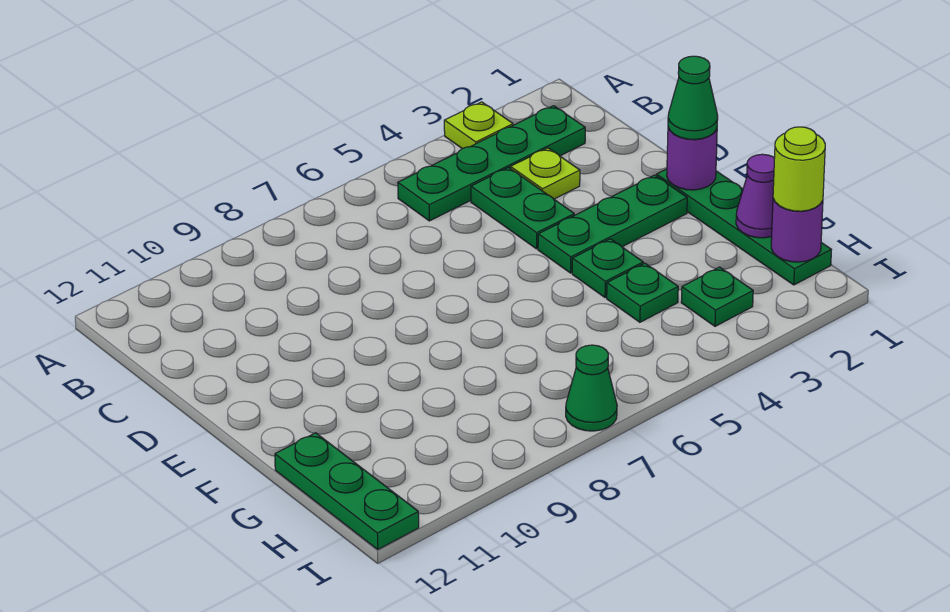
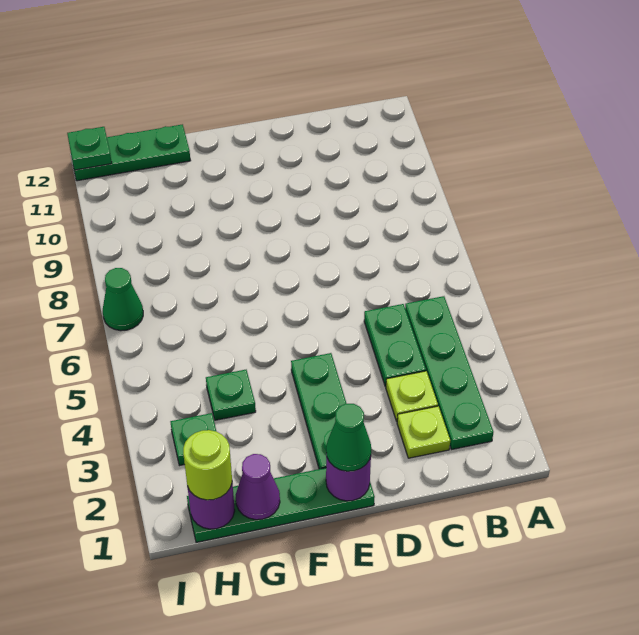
lime plate A3 level 1 -> lime plate C2 level 1
green plate C4:D4 level 1 -> green plate C4:C5 level 1
green plate F4 level 1 -> green plate I12 level 2

